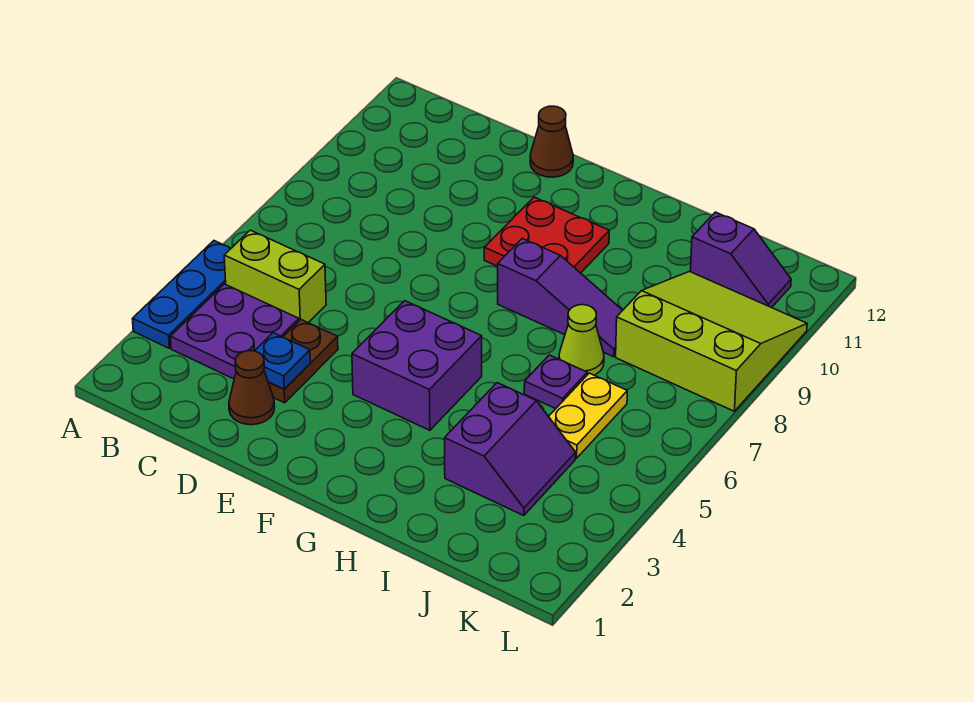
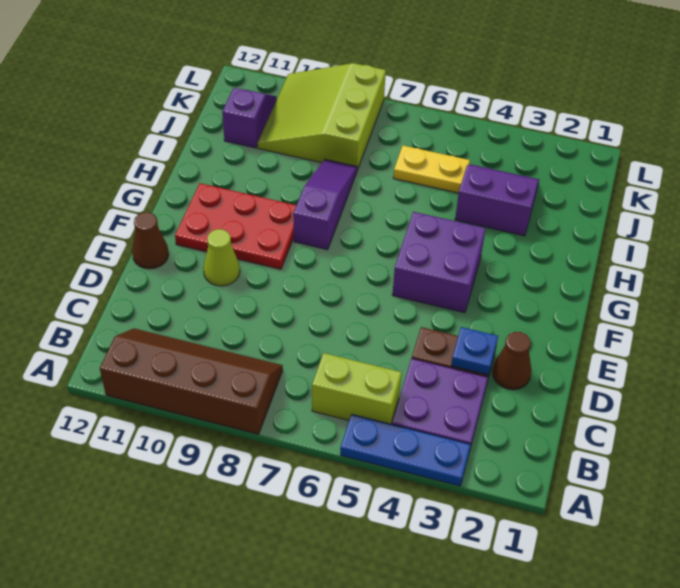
none -> brown slope A8:B11 level 1 top A
lime brick B5:C5 level 1 -> lime brick B5:B6 level 1
red plate F9:G10 level 1 -> red plate F9:G11 level 1
purple plate I6 level 1 -> none
lime cone I7 level 1 -> lime cone E10 level 1

